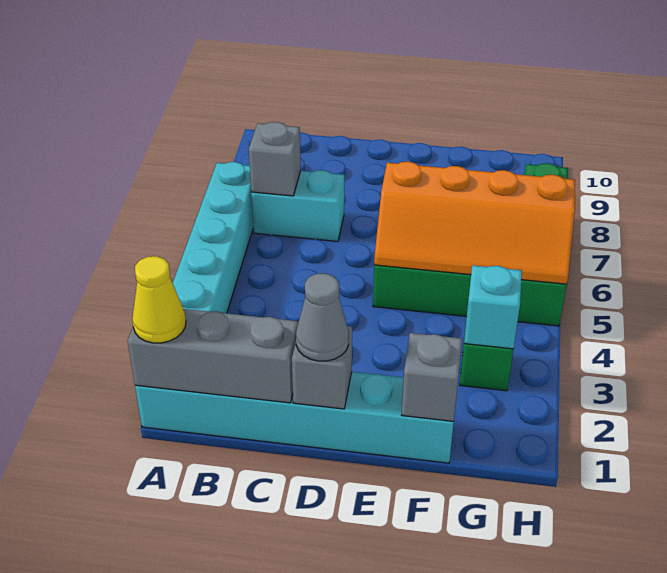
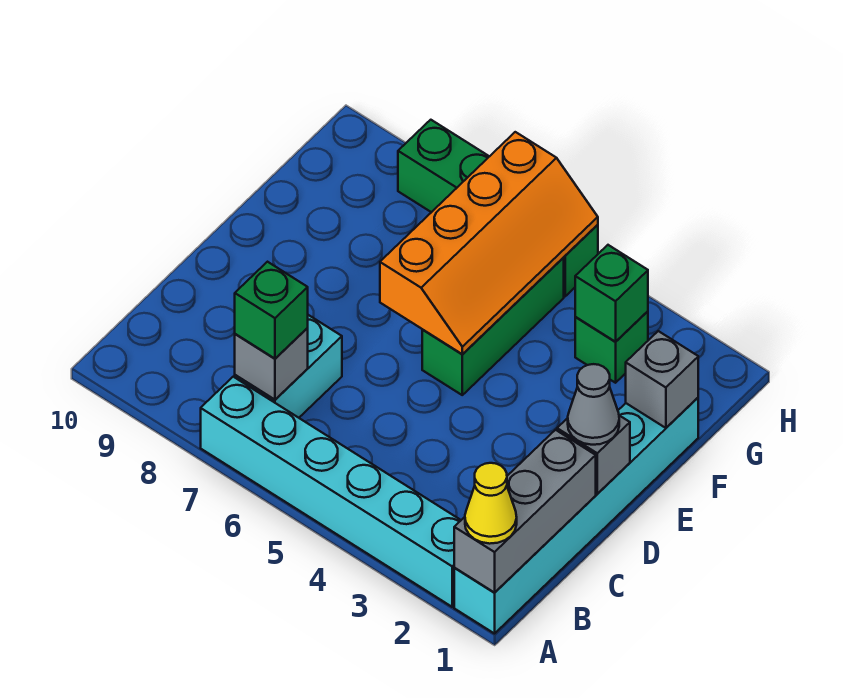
none -> green brick B7 level 3
cyan brick G3 level 2 -> green brick G3 level 2

